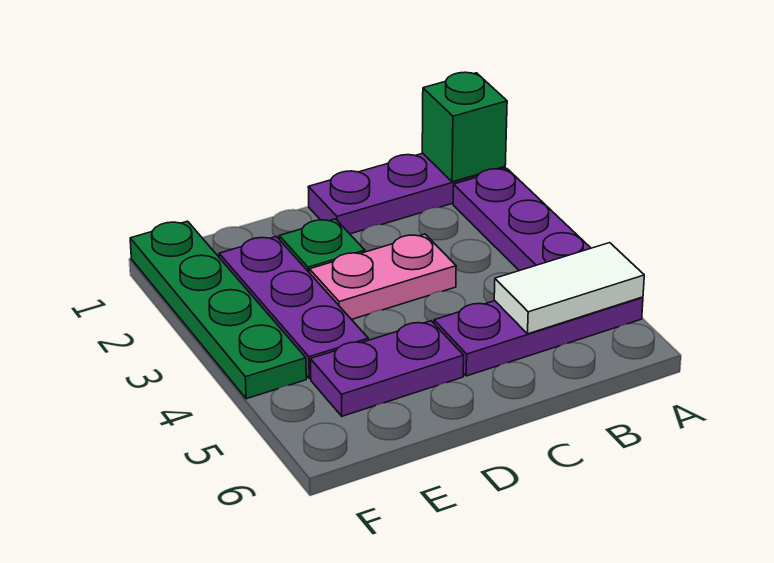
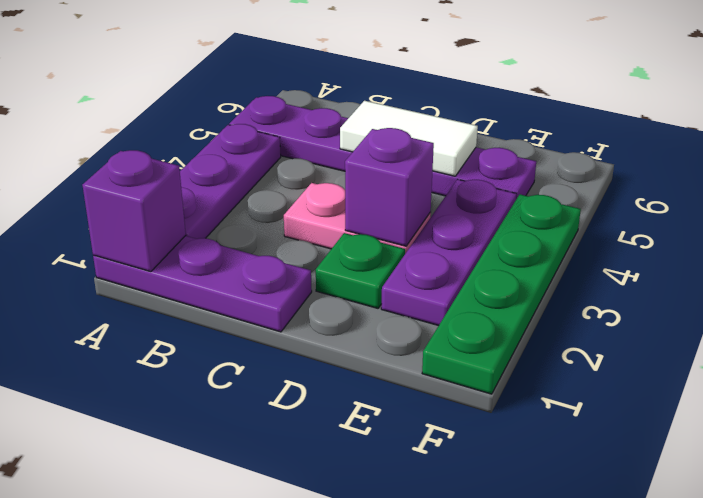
green brick A1 level 2 -> purple brick A1 level 2
white tile A5:B5 level 2 -> white tile C5:D5 level 2
none -> purple brick D3 level 2

